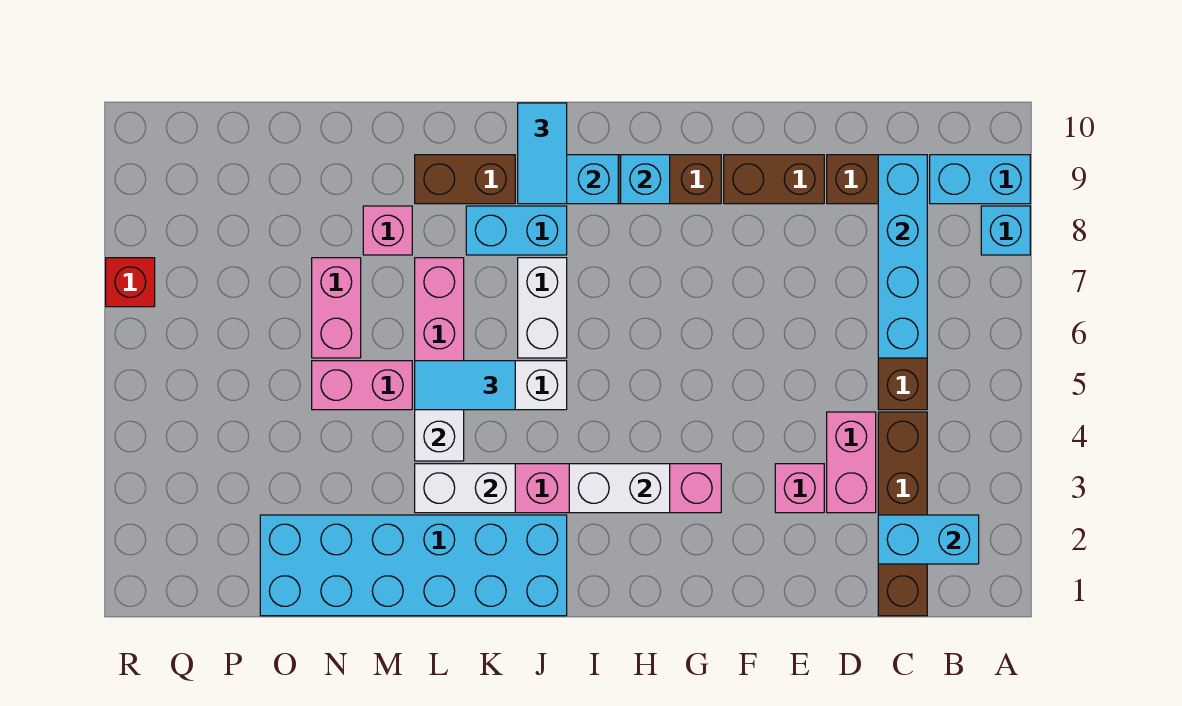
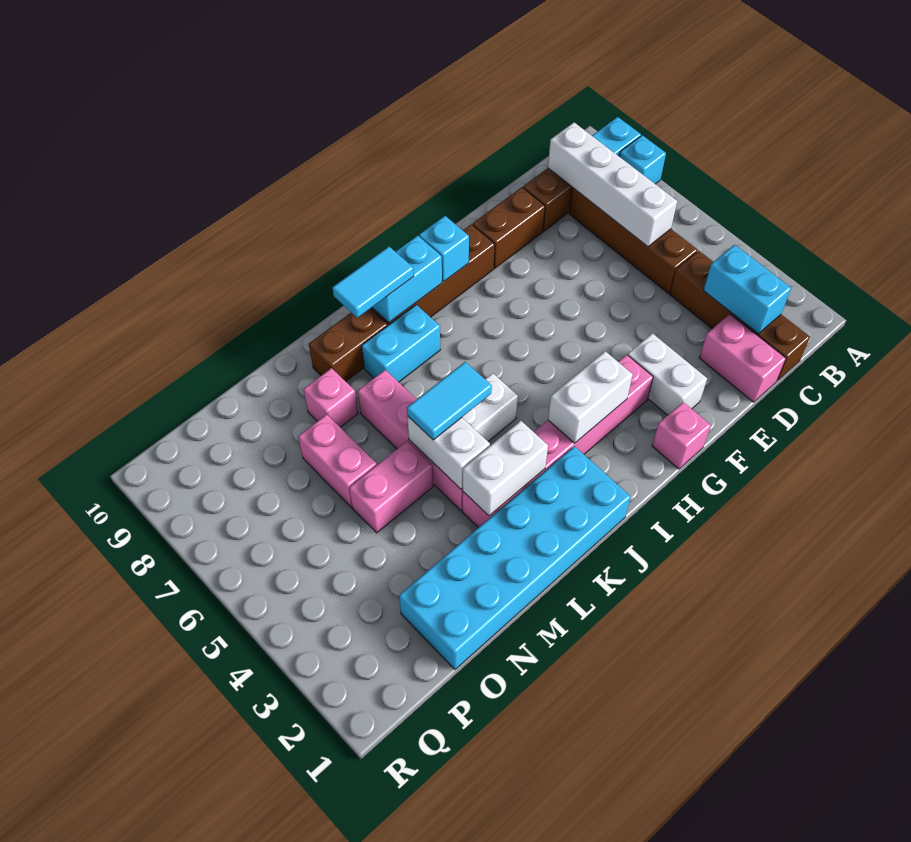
cyan brick B2:C2 level 2 -> cyan brick C2:C3 level 2
cyan brick C6:C9 level 2 -> white brick C6:C9 level 2
pink brick D3:D4 level 1 -> pink brick D1:D2 level 1
pink brick E3 level 1 -> pink brick G1 level 1
white brick J6:J7 level 1 -> white brick F2:F3 level 1
cyan tile J9:J10 level 3 -> cyan tile J9:K9 level 3
red brick R7 level 1 -> none

